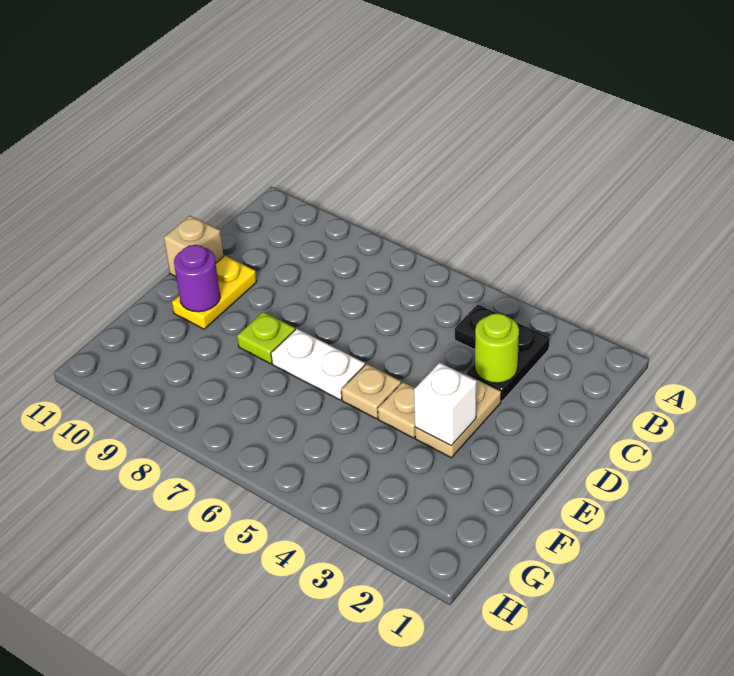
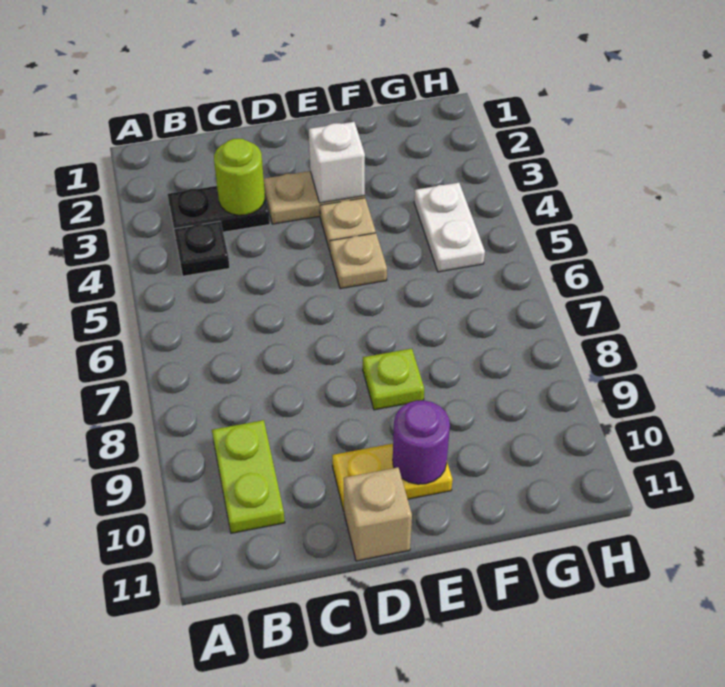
none -> lime plate B9:B10 level 1
white plate E6:E7 level 1 -> white plate G4:G5 level 1

